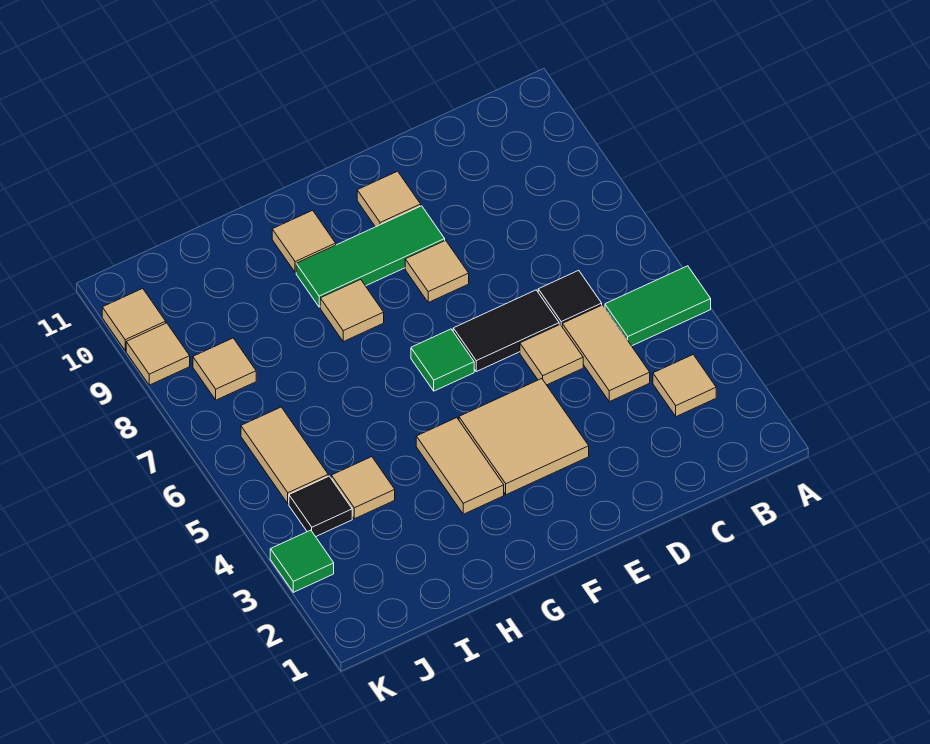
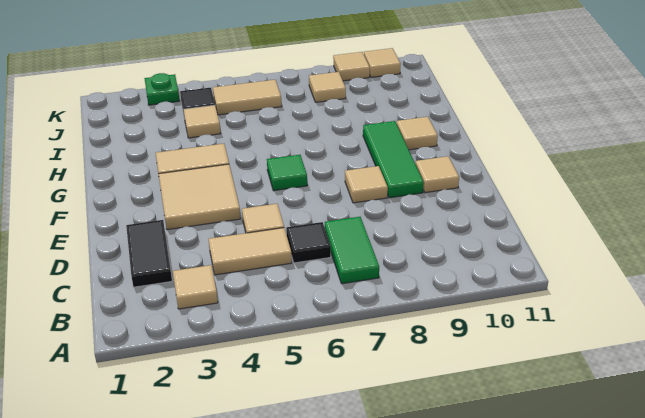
green tile A5:B5 level 1 -> green tile B7:C7 level 1
black tile D6:E6 level 1 -> black tile C2:D2 level 1
tan tile G8 level 1 -> none
green tile K3 level 1 -> green plate K3 level 1

